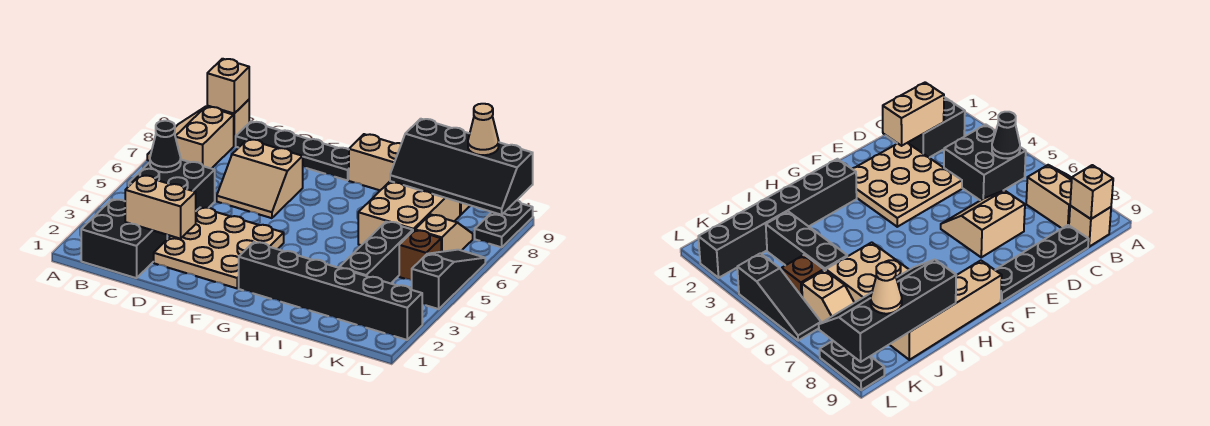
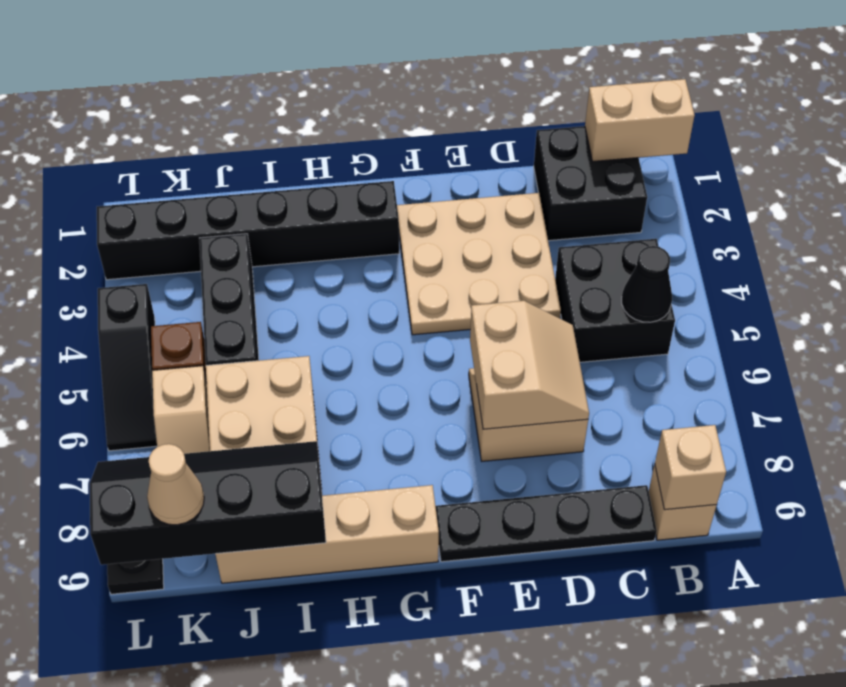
tan slope A7:B8 level 1 top B -> tan slope D6:E7 level 2 top E
tan brick C2:D2 level 2 -> tan brick A1:B1 level 2

